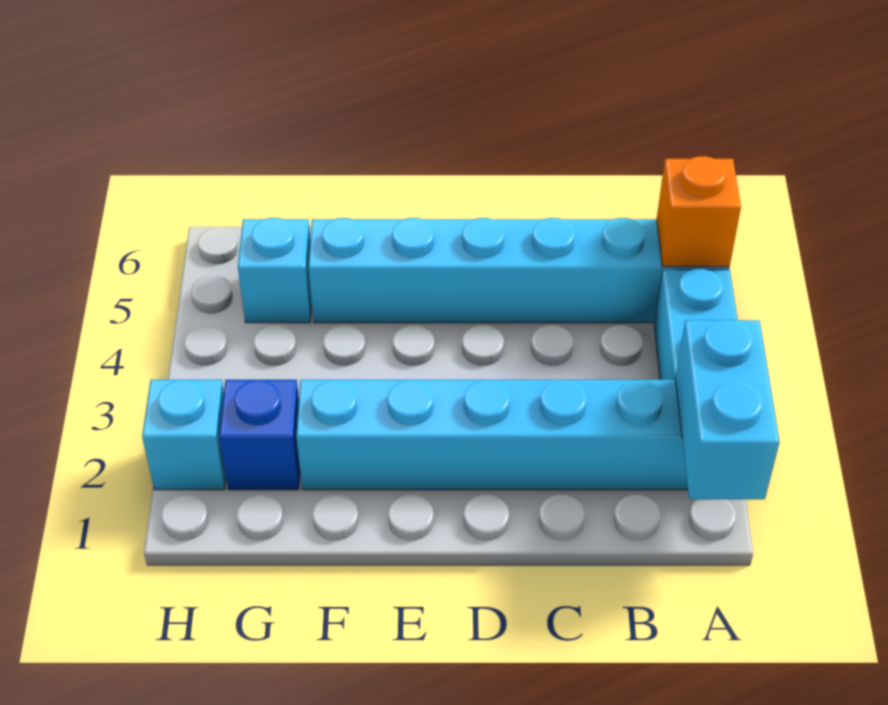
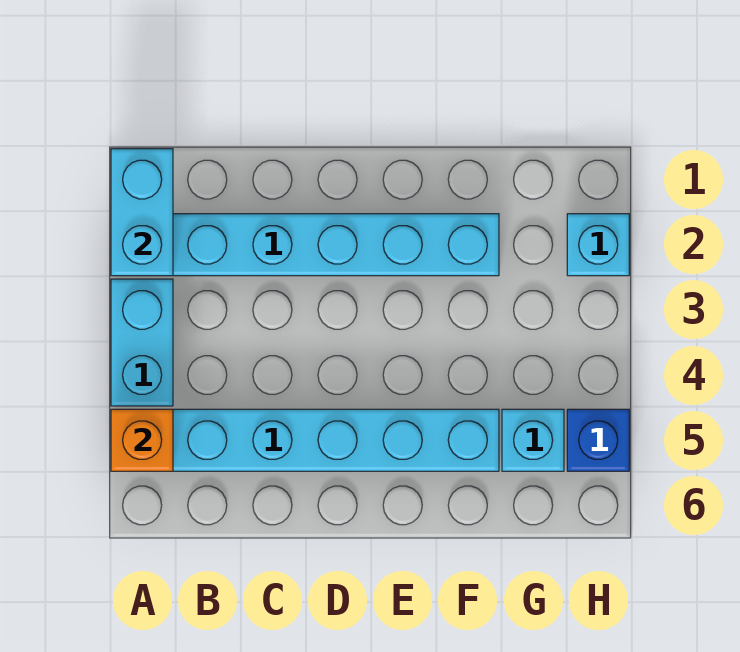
blue brick G2 level 1 -> blue brick H5 level 1

